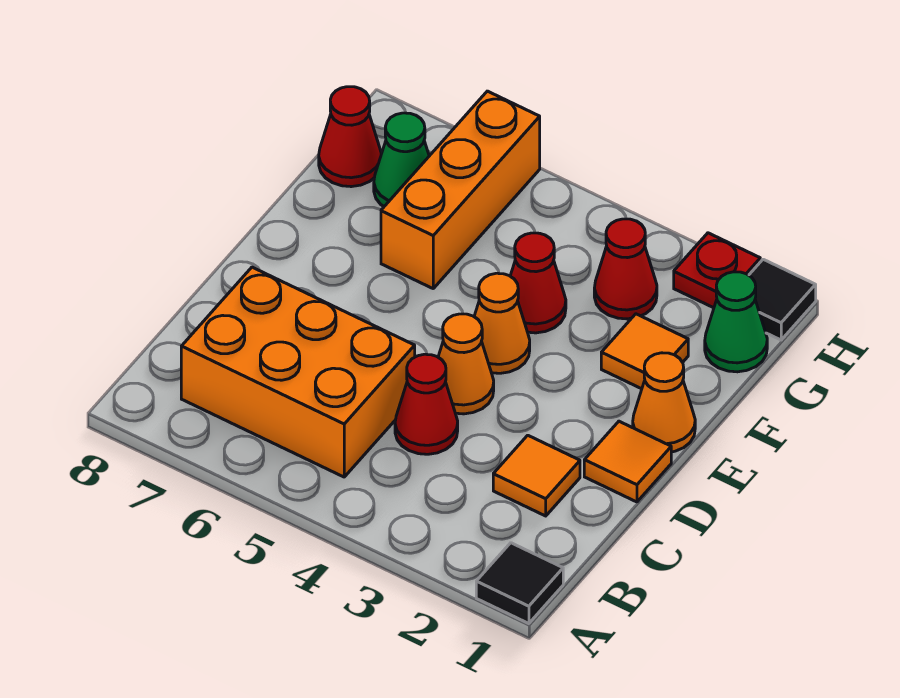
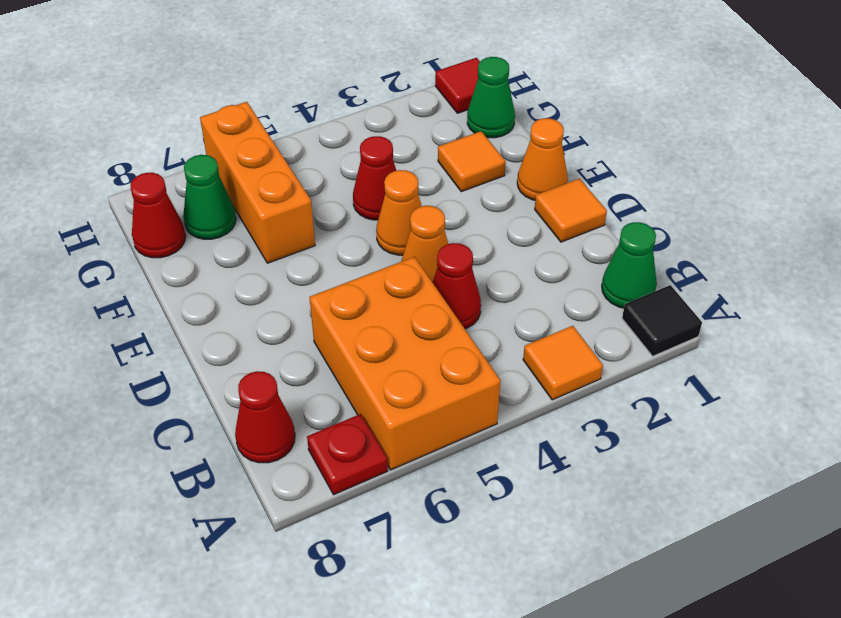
none -> green cone B1 level 1
orange brick B5:C7 level 1 -> orange brick A5:C6 level 1
orange tile C2 level 1 -> orange tile A3 level 1
red cone G3 level 1 -> red cone B8 level 1
black tile H1 level 1 -> red tile H1 level 1
red plate H2 level 1 -> red plate A7 level 1

